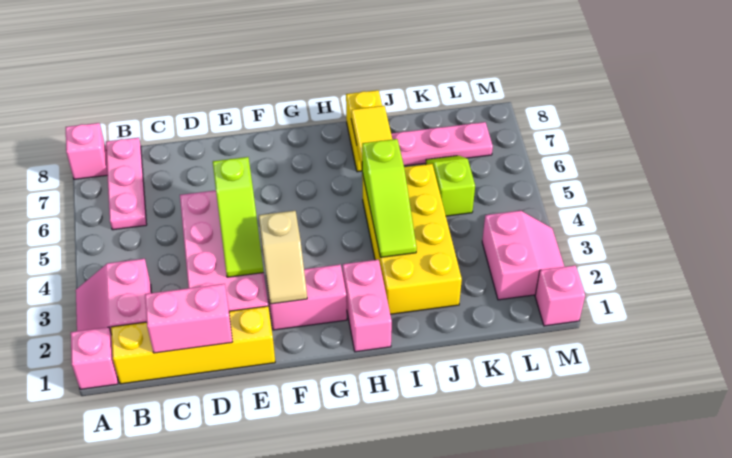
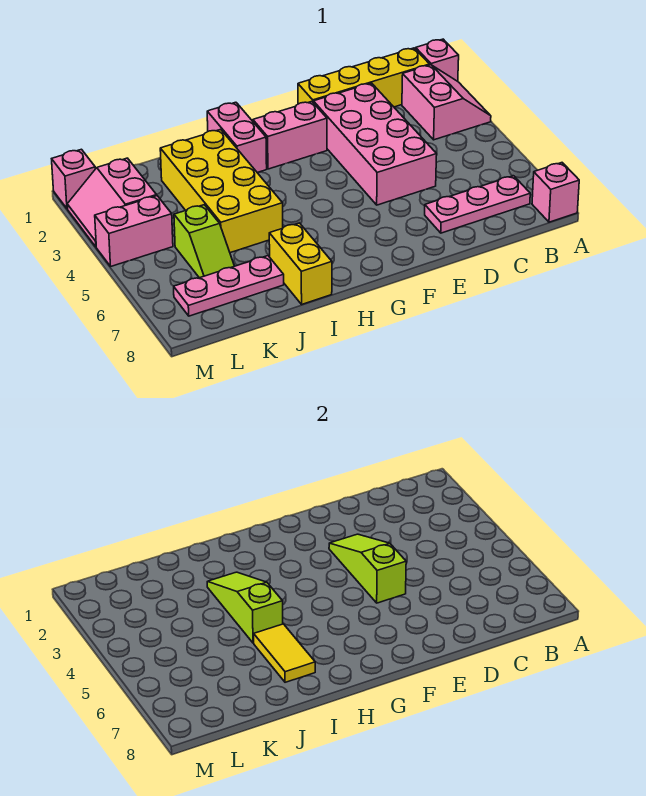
pink plate B6:B8 level 1 -> pink plate B7:D7 level 1
pink brick C1:D1 level 2 -> pink brick L4:M4 level 1
tan slope F2:F3 level 2 top 3 -> none

